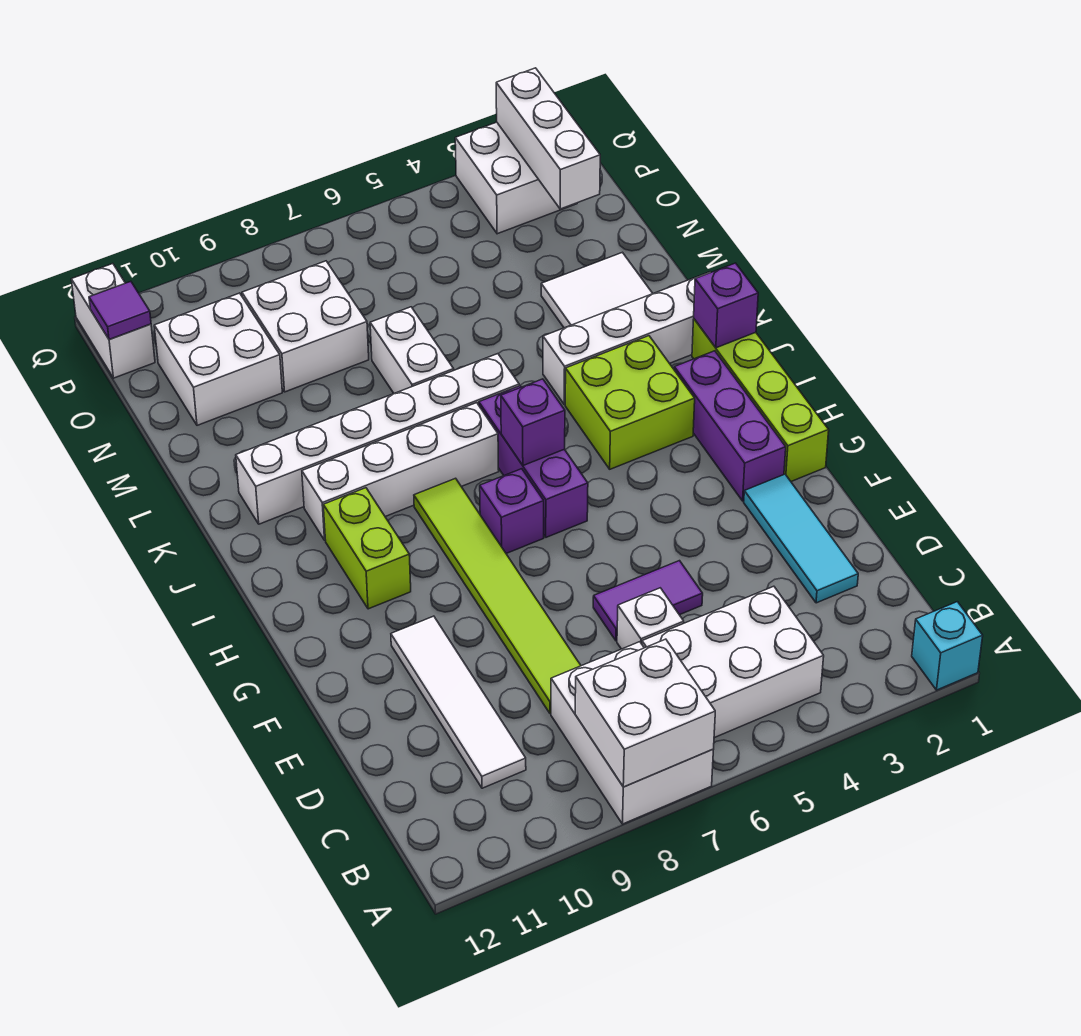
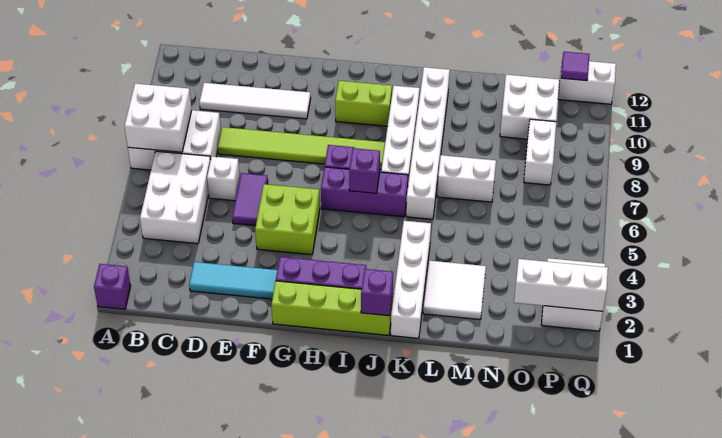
cyan brick A1 level 1 -> purple brick A1 level 1
lime brick I3:J4 level 1 -> lime brick F4:G5 level 1
white brick N8:O9 level 1 -> white brick O8:O9 level 1

